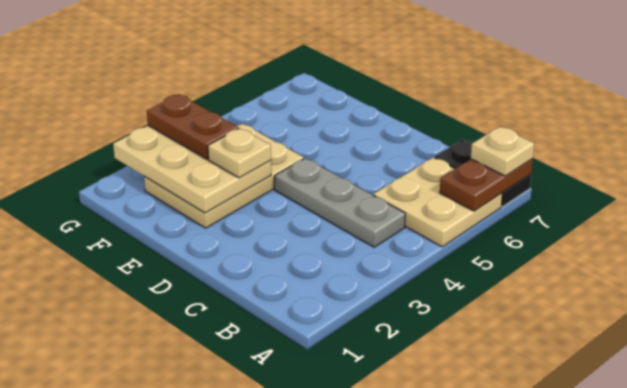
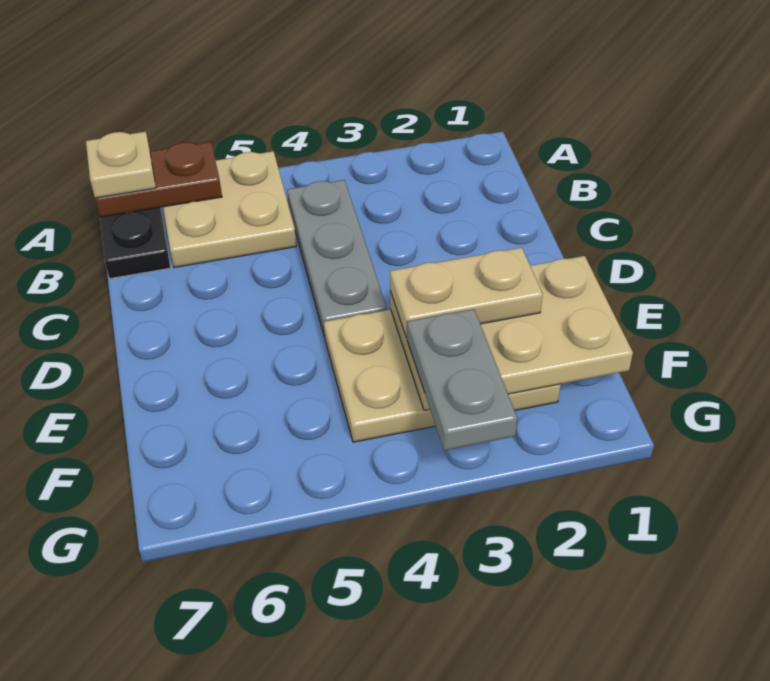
tan plate E2:G3 level 2 -> tan plate E1:F3 level 2
tan plate E3 level 3 -> tan plate E2:E3 level 3
brown plate F3:G3 level 3 -> grey plate F3:G3 level 3

